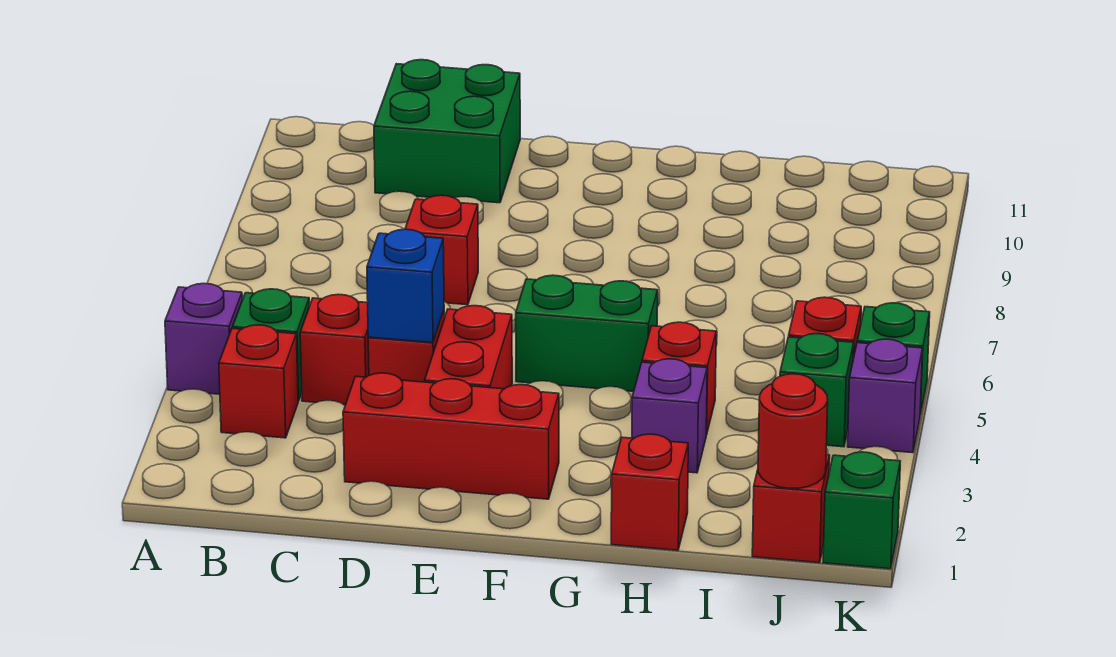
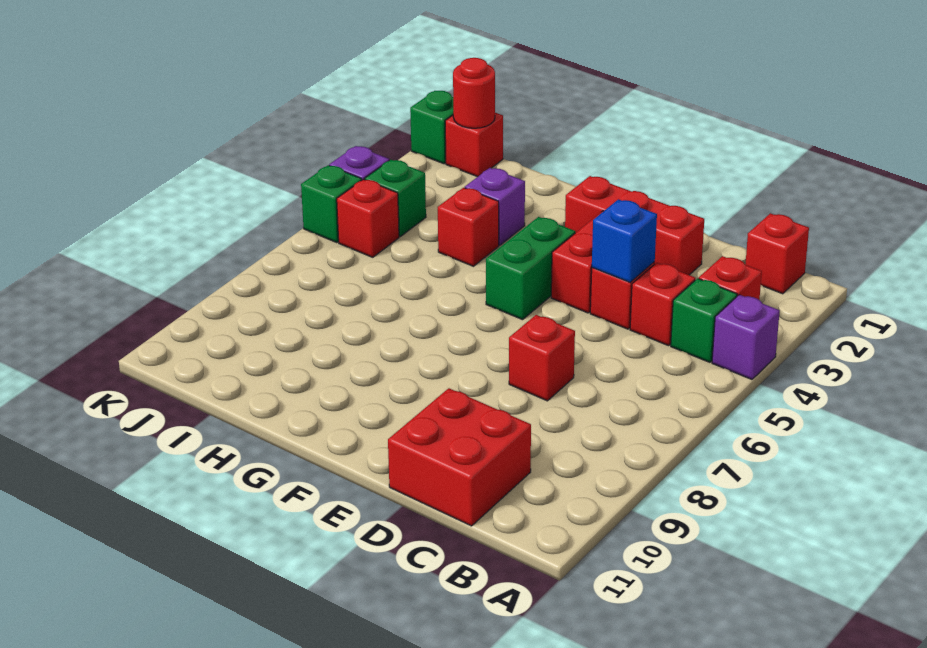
green brick C10:D11 level 1 -> red brick C10:D11 level 1
green brick F5:G5 level 1 -> green brick F4:F5 level 1
red brick H1 level 1 -> red brick B1 level 1

